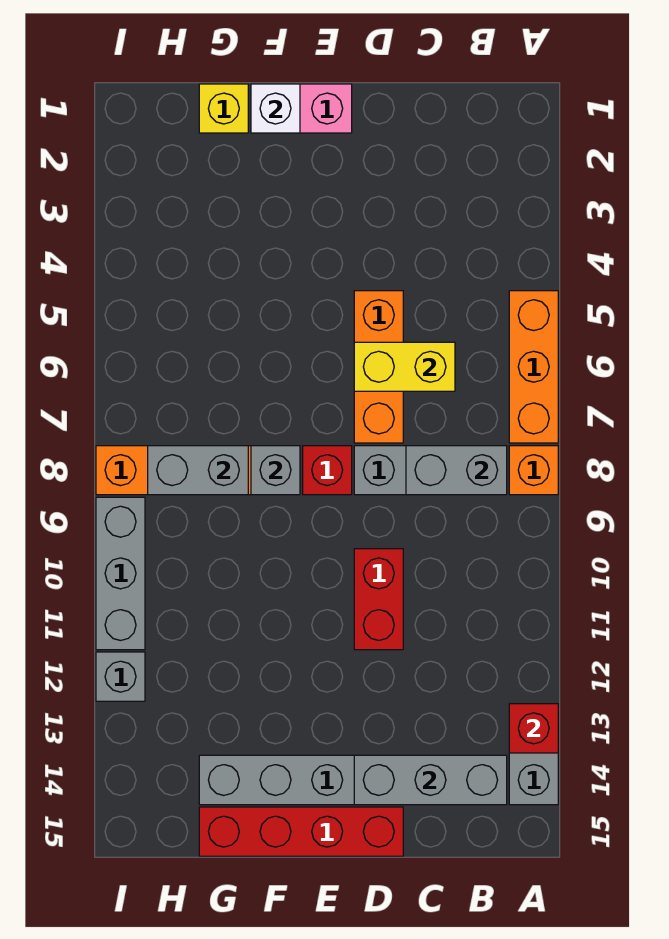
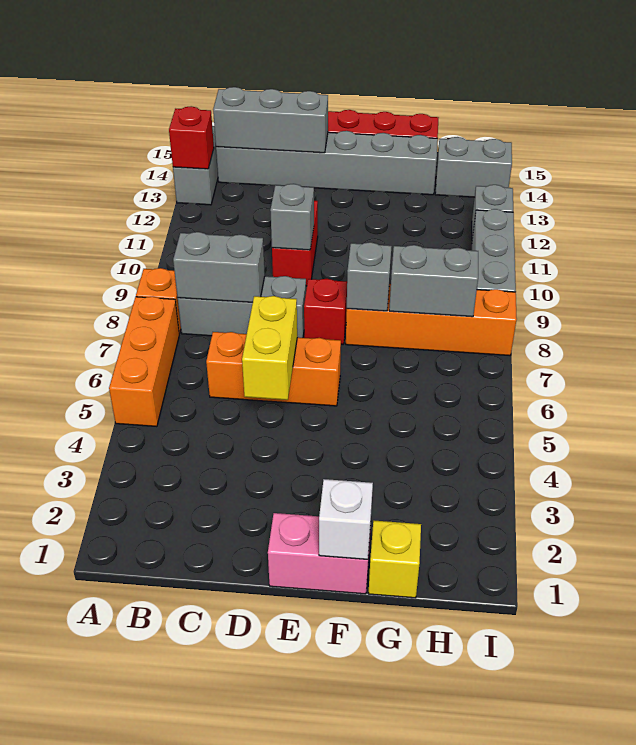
yellow brick C6:D6 level 2 -> yellow brick D5:D6 level 2
orange brick D5:D7 level 1 -> orange brick C6:E6 level 1
none -> grey brick D10 level 2
none -> grey brick H14:I14 level 1

